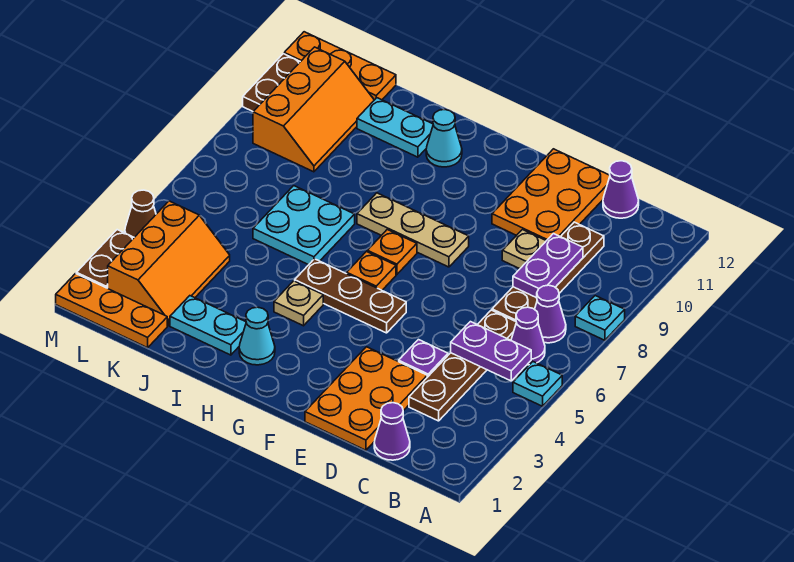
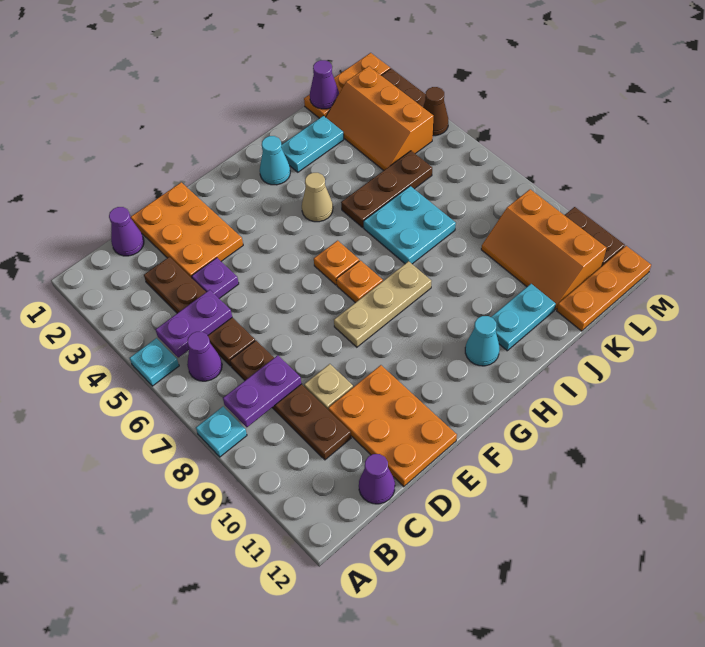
purple cone B7 level 1 -> purple cone K1 level 2
purple plate C8:C9 level 2 -> purple plate B8:C8 level 2
brown plate F5:H5 level 1 -> brown plate I5:K5 level 1
tan plate H4 level 1 -> tan cone H4 level 1

